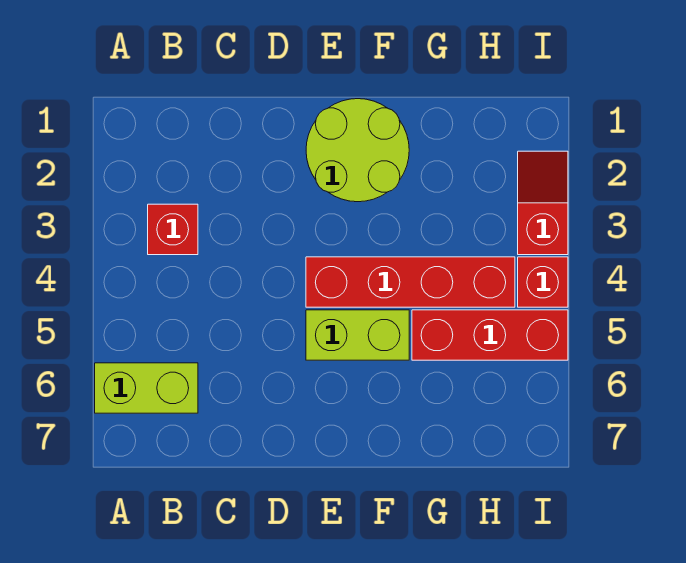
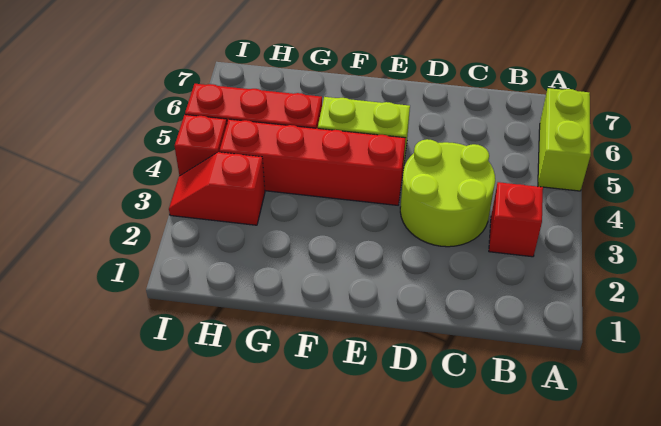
lime brick A6:B6 level 1 -> lime brick A5:A6 level 1
lime round brick E1:F2 level 1 -> lime round brick C3:D4 level 1
red slope I2:I3 level 1 top 3 -> red slope H3:I3 level 1 top H

